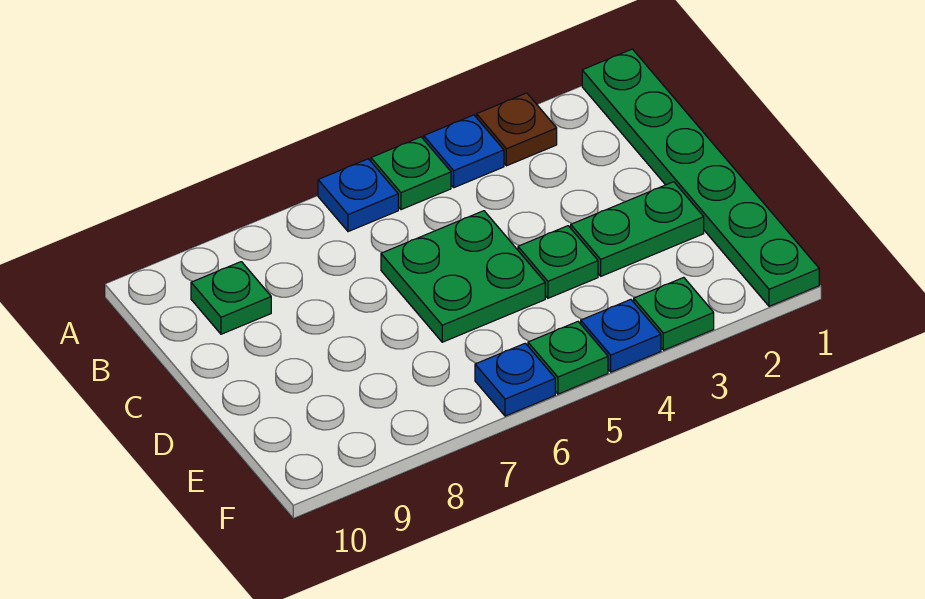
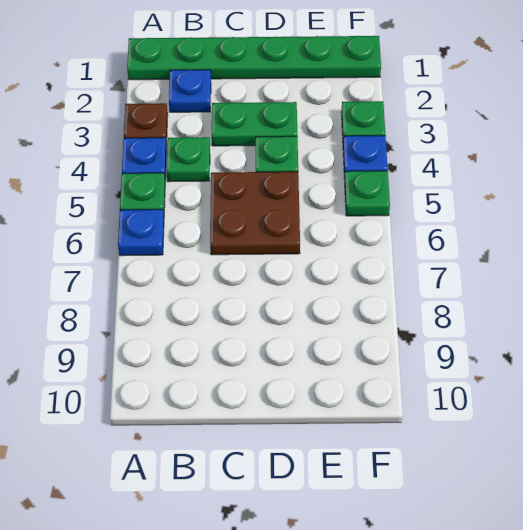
green plate B9 level 1 -> green plate B4 level 1
green plate C5:D6 level 1 -> brown plate C5:D6 level 1
green plate D2:D3 level 1 -> green plate C3:D3 level 1
blue plate F6 level 1 -> blue plate B2 level 1

